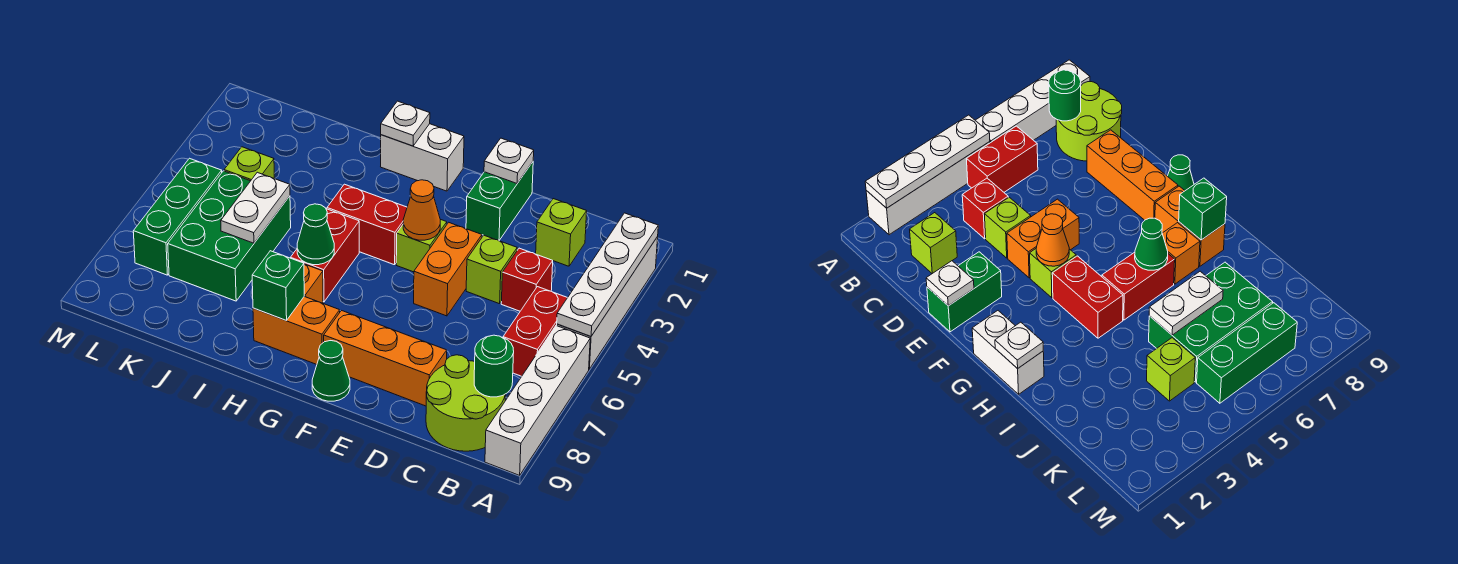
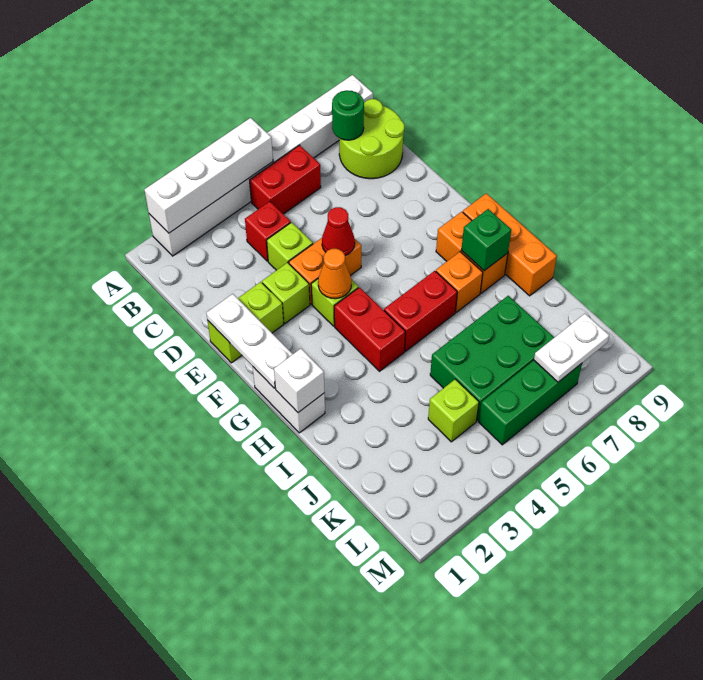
white plate A2:A5 level 2 -> white brick A2:A5 level 2
lime brick C2 level 1 -> lime brick E3 level 1
orange brick D8:F8 level 1 -> orange brick G9:I9 level 1
green brick E1:E2 level 1 -> lime brick E1:E2 level 1
white plate E1 level 2 -> white plate E1:G1 level 2
none -> red cone E5 level 2
green cone F9 level 1 -> none
white plate H1 level 2 -> white brick H1 level 2
green cone H6 level 2 -> none
white plate J5:J6 level 2 -> white plate L7:L8 level 2

